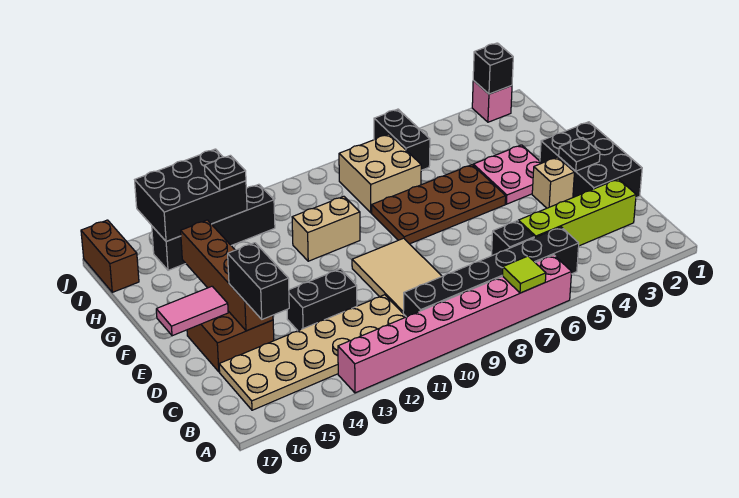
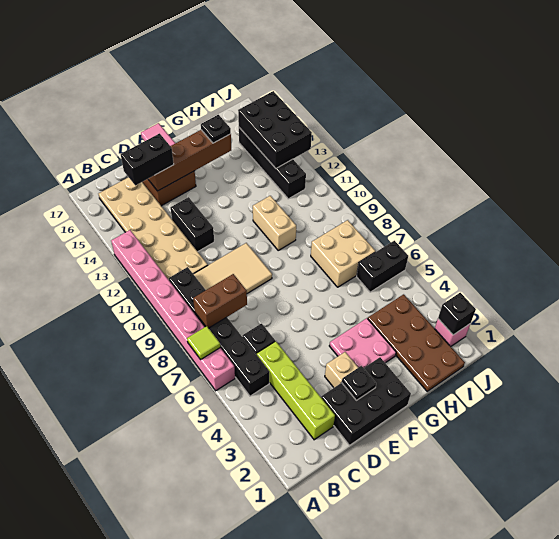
brown plate F5:G8 level 1 -> brown plate H1:I4 level 1
black plate I13 level 3 -> black plate G15 level 3
brown brick I17:J17 level 1 -> brown brick B8:C8 level 2

